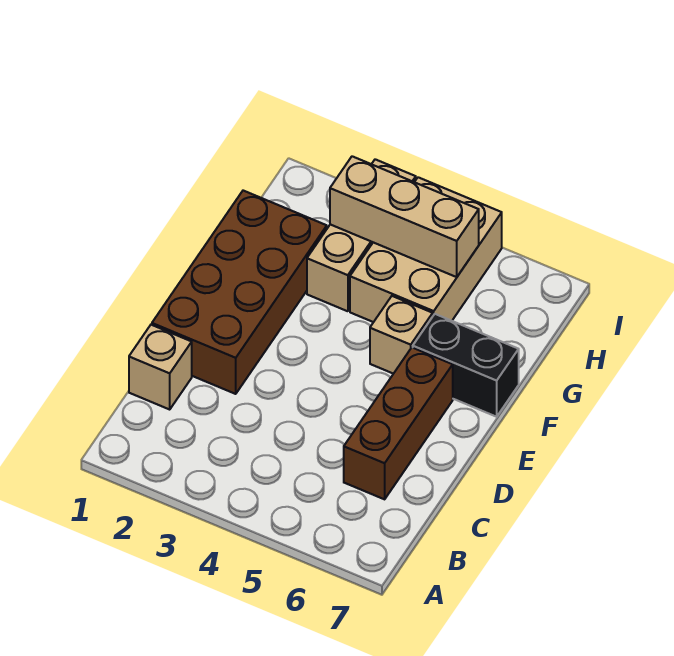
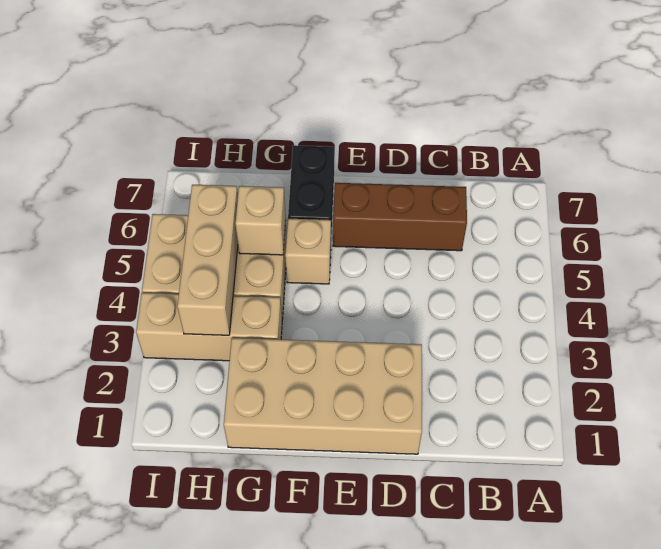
tan brick C1 level 1 -> tan brick G5 level 2
brown brick D1:G2 level 1 -> tan brick D1:G2 level 1

